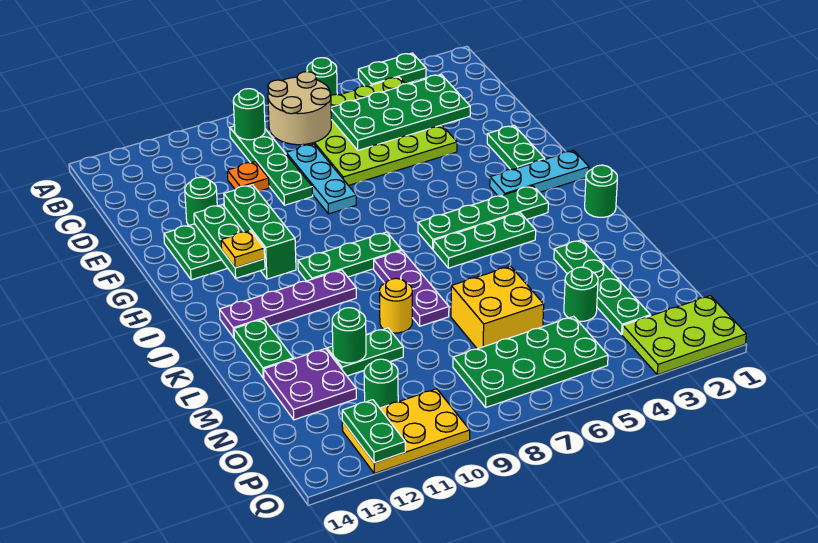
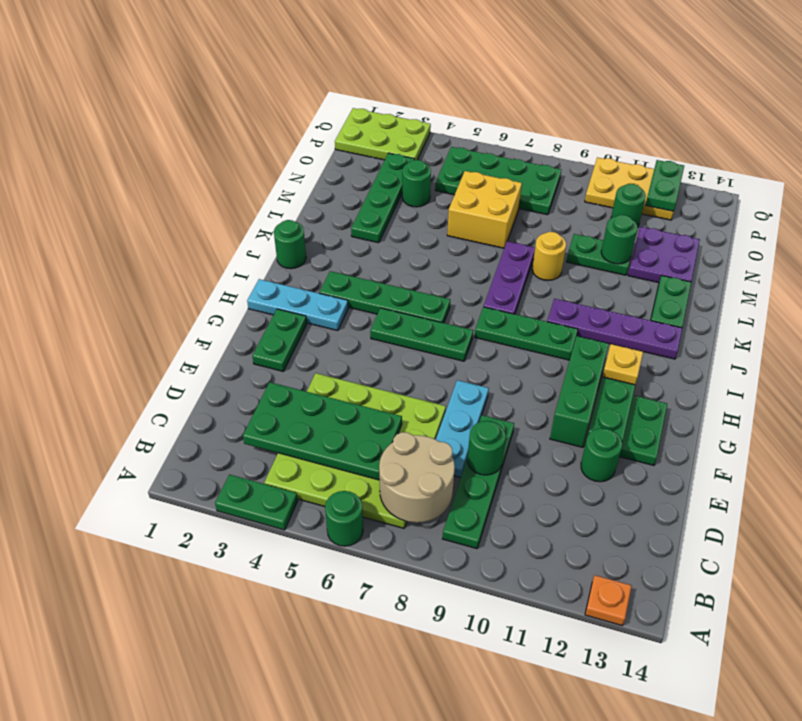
green round brick B9 level 2 -> green round brick D9 level 2
orange plate D10 level 1 -> orange plate A13 level 1
green plate J4:J6 level 1 -> green plate H5:H7 level 1

